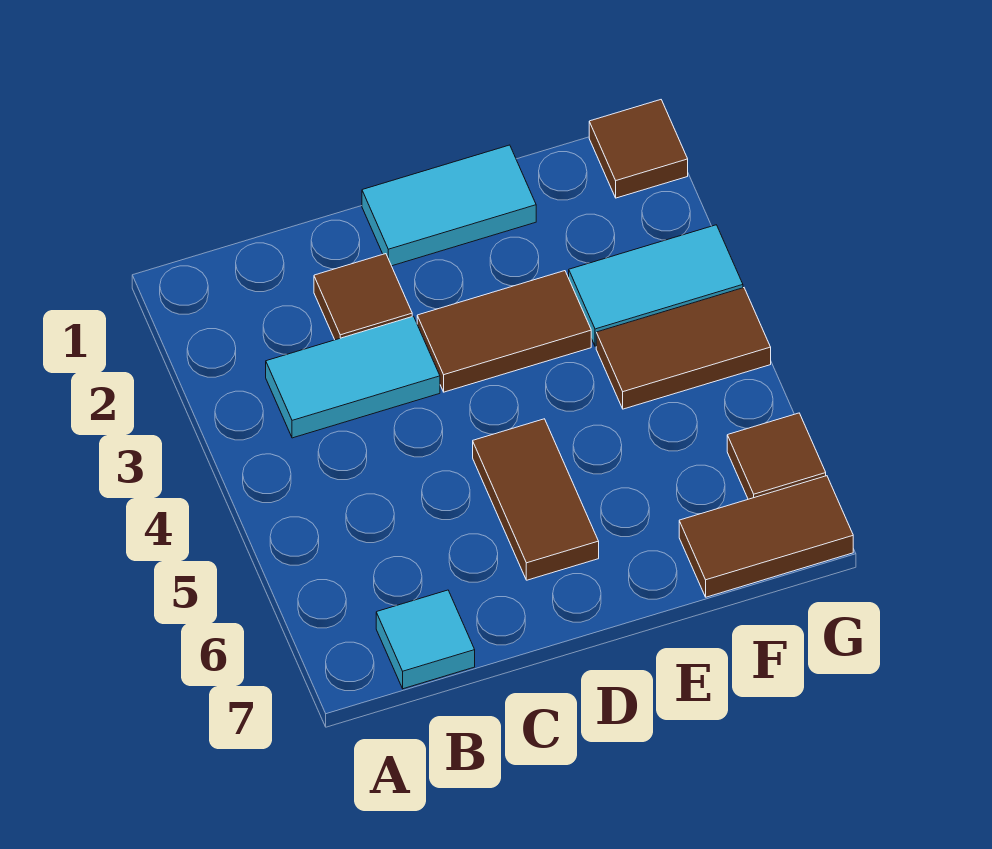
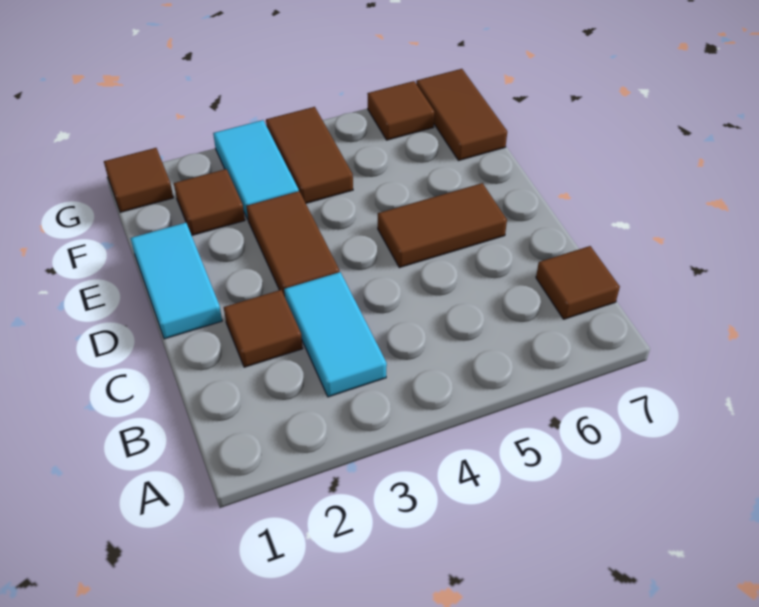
cyan tile B7 level 1 -> brown tile B7 level 1
none -> brown tile F2 level 1

